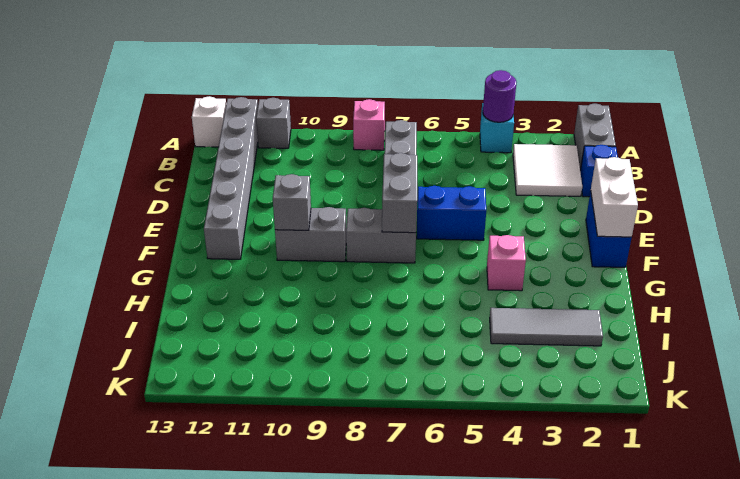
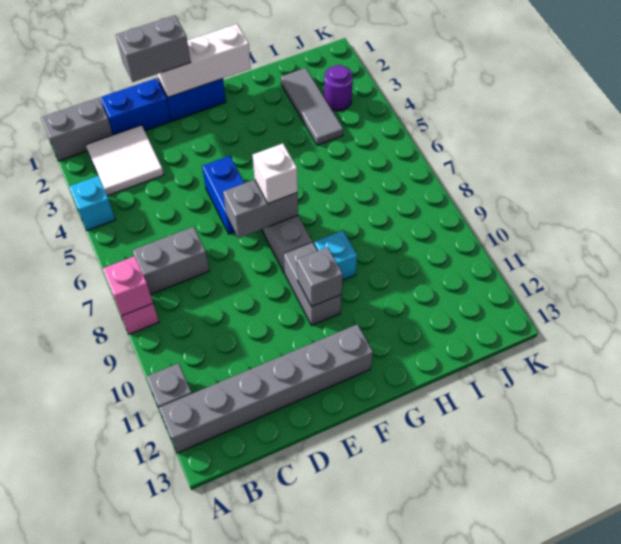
purple round brick A4 level 2 -> purple round brick J3 level 1
white brick A13 level 1 -> white brick F7 level 3
blue brick C1 level 1 -> blue brick C1:D1 level 1
none -> grey brick D1:E1 level 3
white brick E1:F1 level 2 -> white brick E1:G1 level 2
pink brick G4 level 1 -> pink brick A8 level 2
none -> cyan brick G9 level 1

